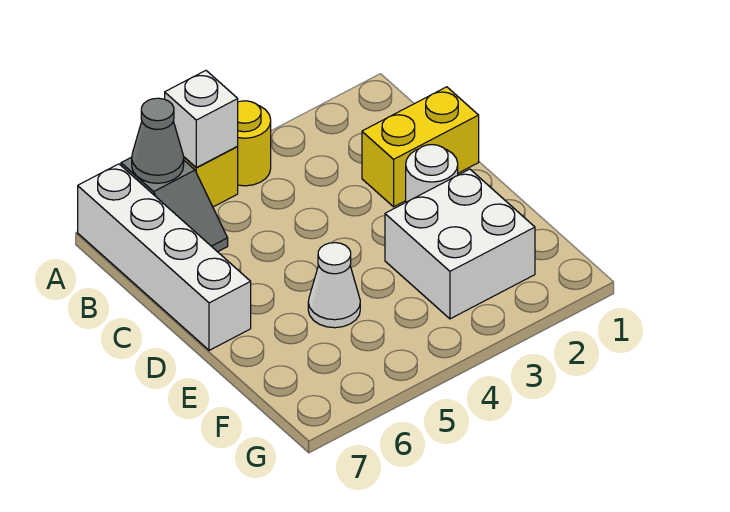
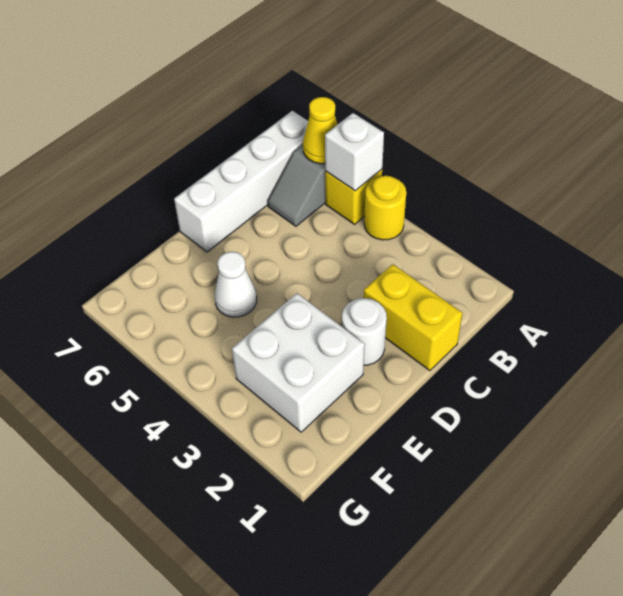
grey cone A6 level 2 -> yellow cone A6 level 2

